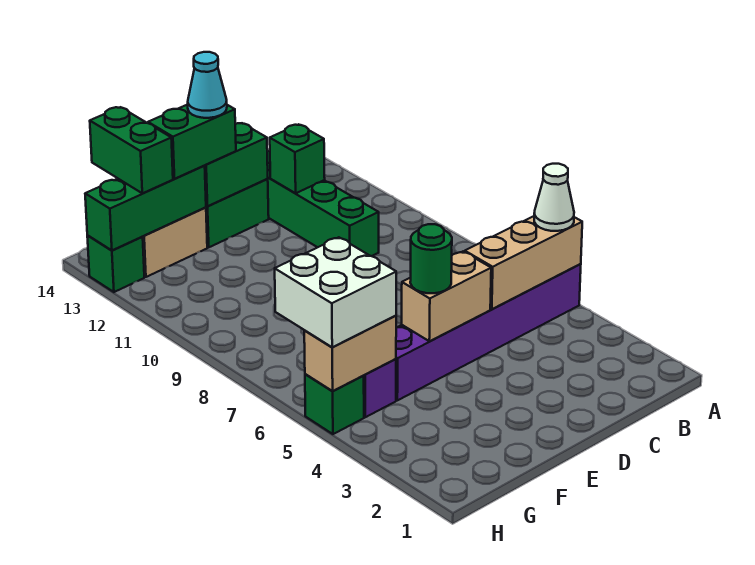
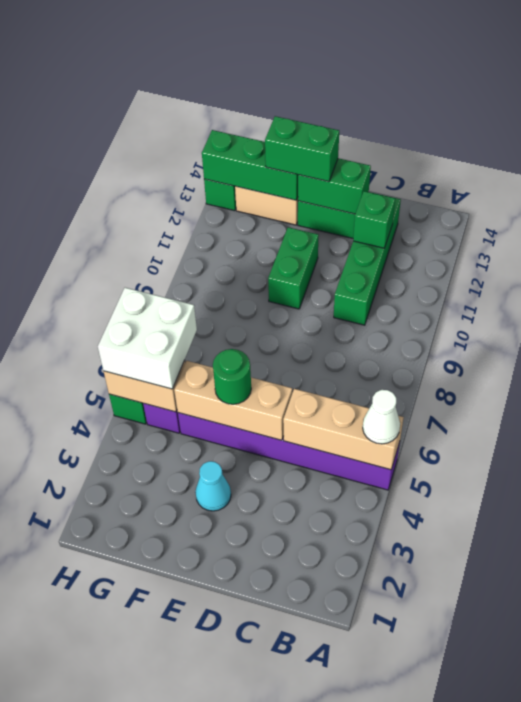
tan brick D5:E5 level 2 -> tan brick D5:F5 level 2
cyan cone E13 level 4 -> cyan cone E3 level 1
green brick G13:G14 level 3 -> green brick E10:E11 level 1

